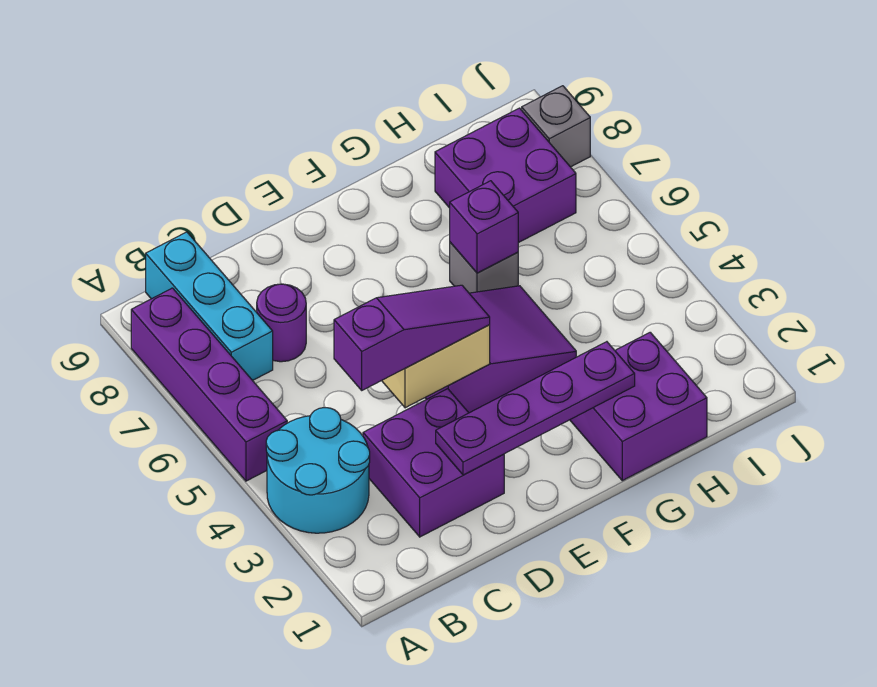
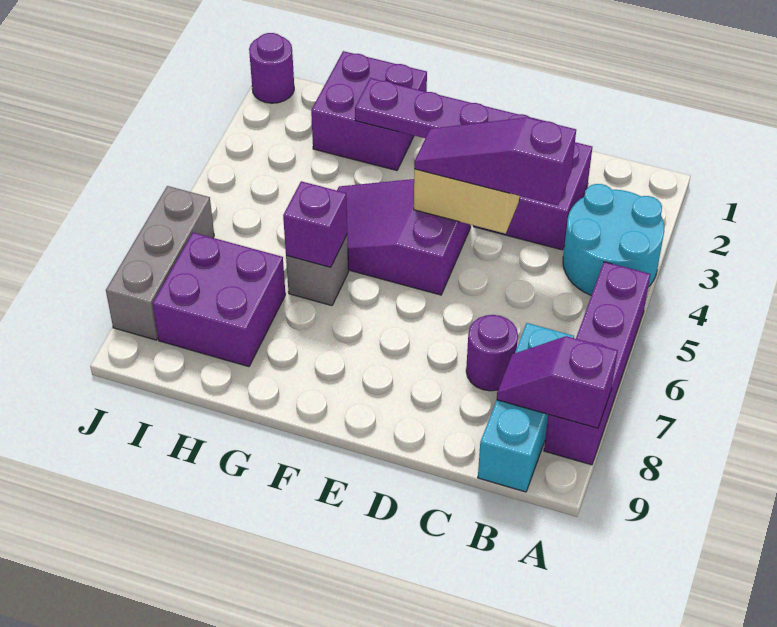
none -> purple slope A8:B8 level 2 top A
none -> purple round brick J1 level 1
grey brick J8 level 1 -> grey brick J6:J8 level 1

